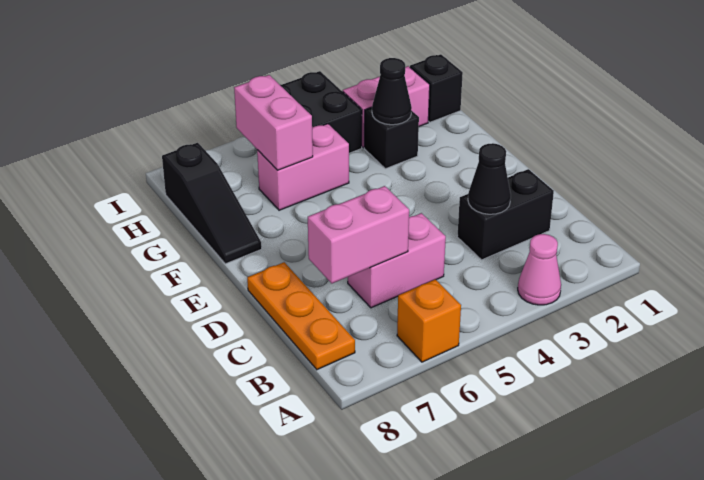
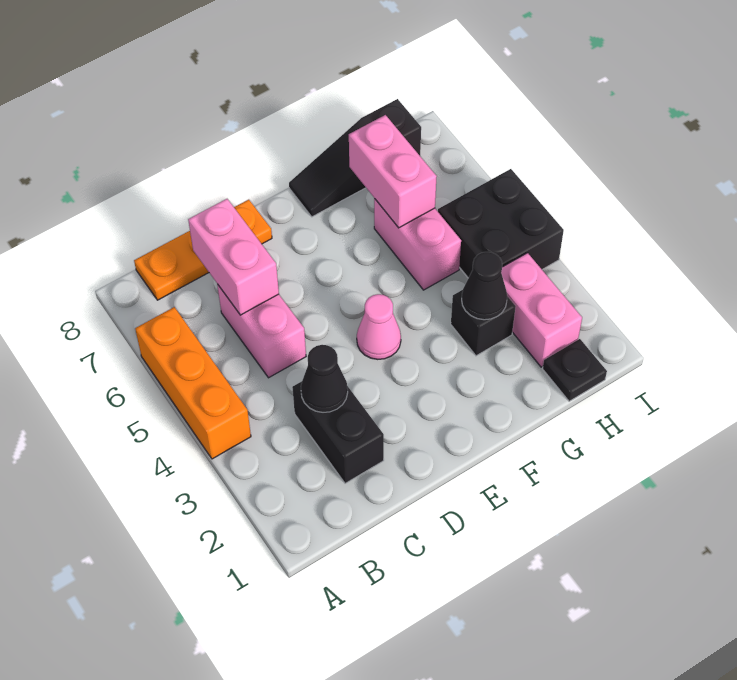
pink cone A3 level 1 -> pink cone E4 level 1
orange brick A6 level 1 -> orange brick A4:A6 level 1
pink brick G6:H6 level 2 -> pink brick G6:G7 level 2
black brick H1 level 1 -> black plate H1 level 1

